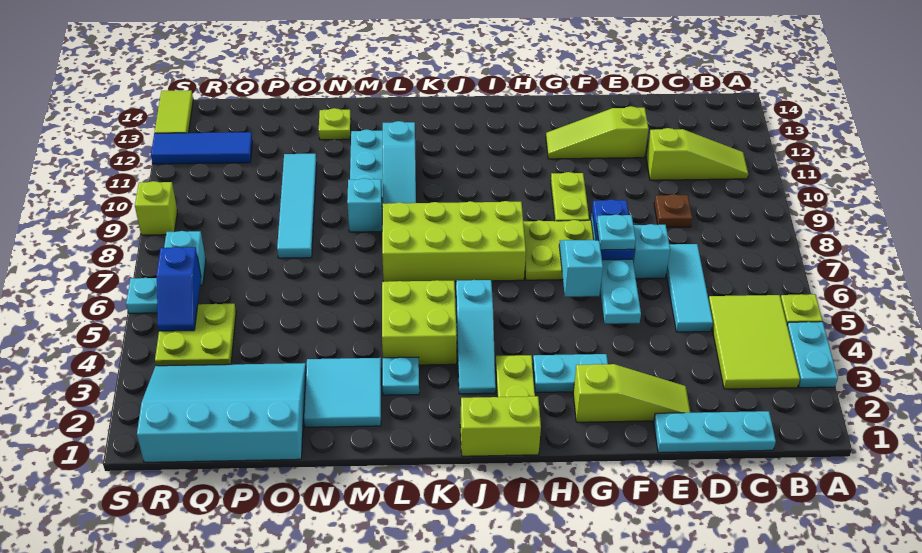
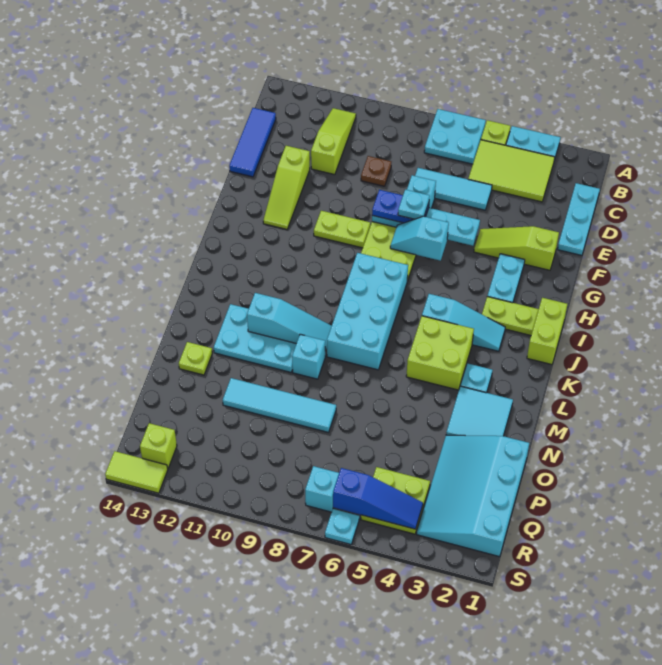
none -> cyan plate A6:B7 level 1
lime slope E2:G2 level 1 top G -> lime slope F2:F4 level 1 top 2
lime brick I7:L8 level 1 -> cyan brick I7:L8 level 1
blue tile Q12:S12 level 1 -> blue tile C14:E14 level 1
blue slope R5:R6 level 2 top 6 -> blue slope R4:R6 level 2 top 6
lime brick S9 level 1 -> lime brick R13 level 1

